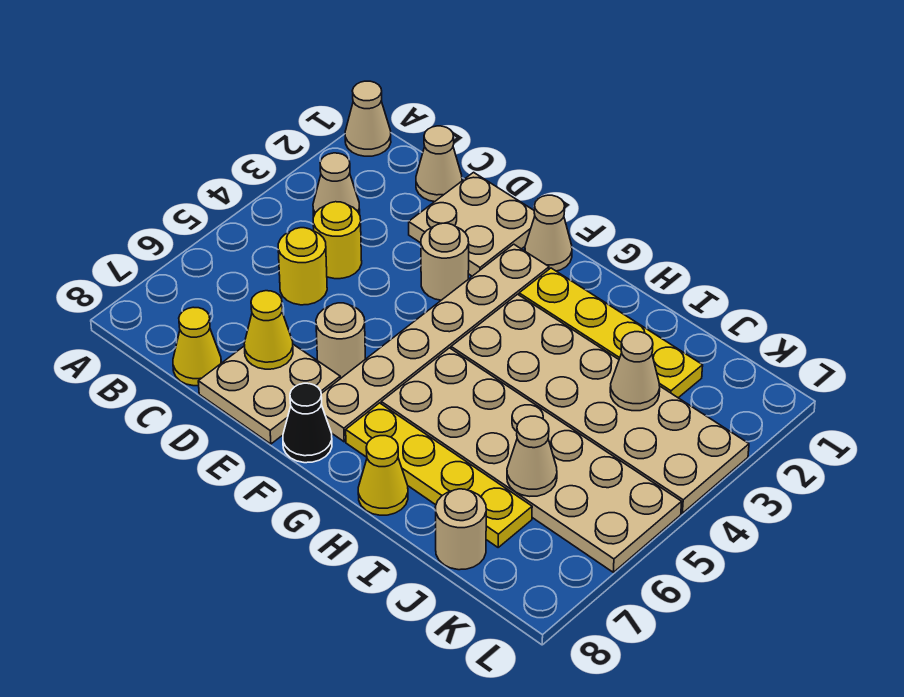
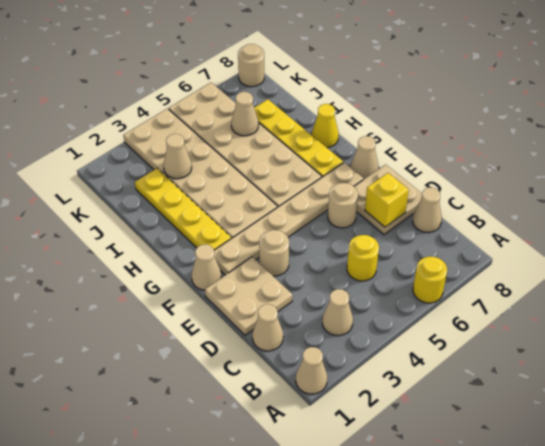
yellow round brick C4 level 1 -> yellow round brick A6 level 1
yellow cone C8 level 1 -> tan cone C8 level 1
yellow cone D7 level 2 -> yellow brick D7 level 2
black cone F8 level 1 -> tan cone F8 level 1
tan round brick J8 level 1 -> tan round brick L8 level 1

